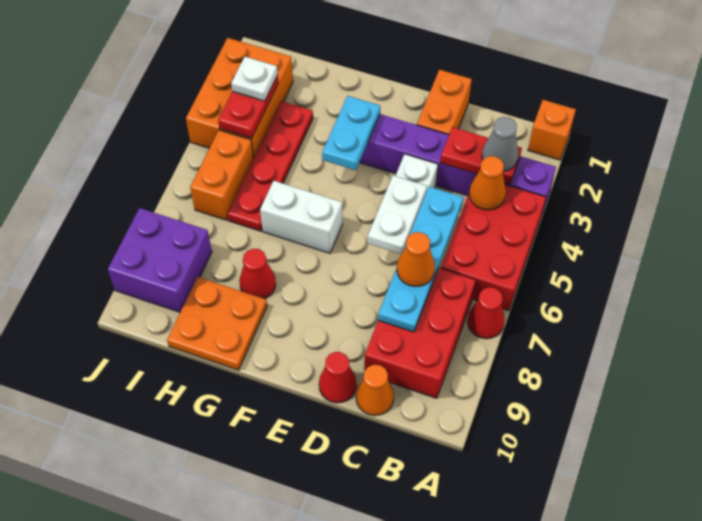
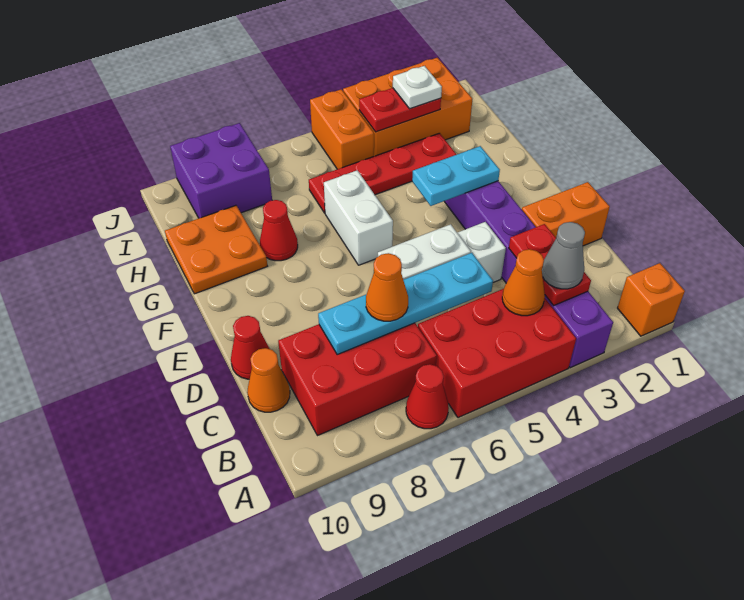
orange brick I5:I6 level 1 -> orange brick I5:J5 level 1

